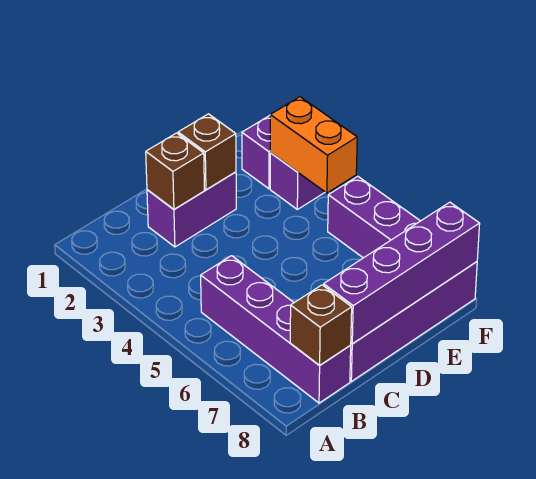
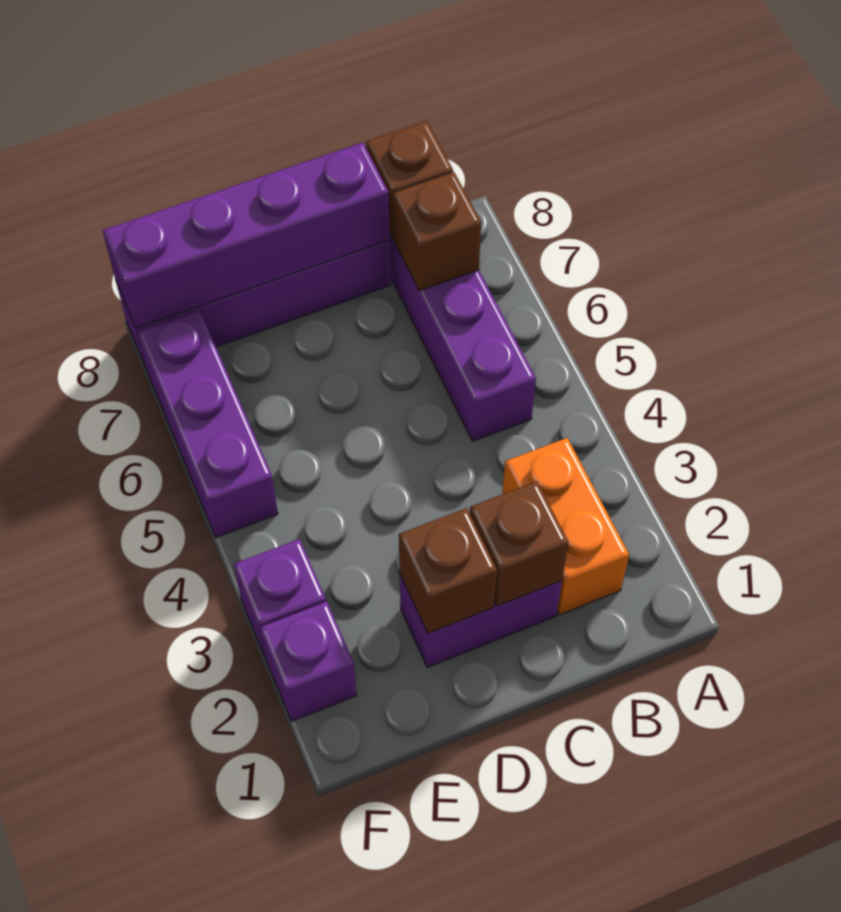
none -> brown brick B7 level 2
orange brick F3:F4 level 2 -> orange brick B2:B3 level 1

